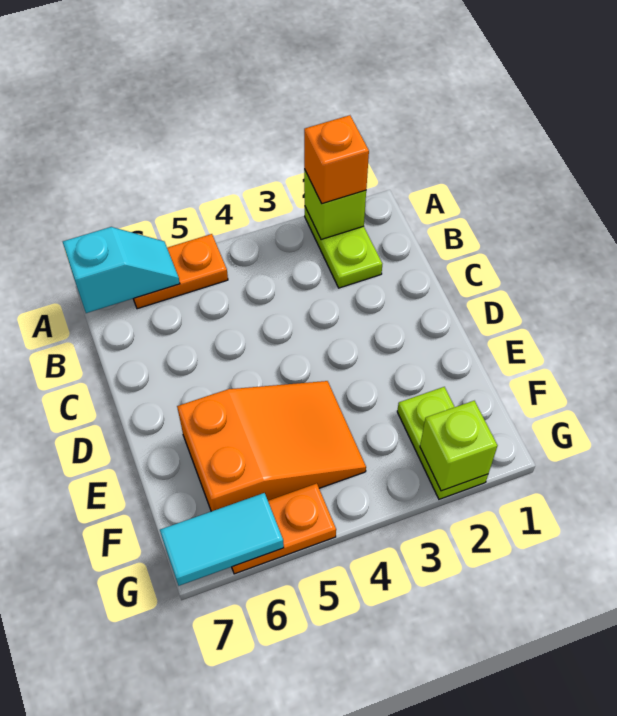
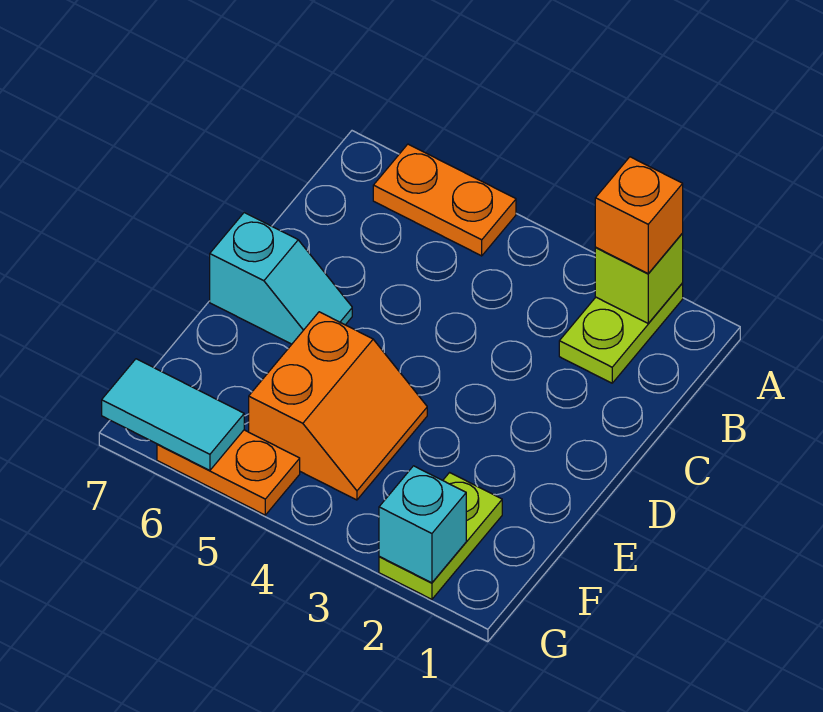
cyan slope A6:A7 level 2 top 7 -> cyan slope D6:D7 level 1 top 7
orange slope E4:F6 level 1 top 6 -> orange slope E4:F5 level 1 top 5
lime brick G2 level 2 -> cyan brick G2 level 2

